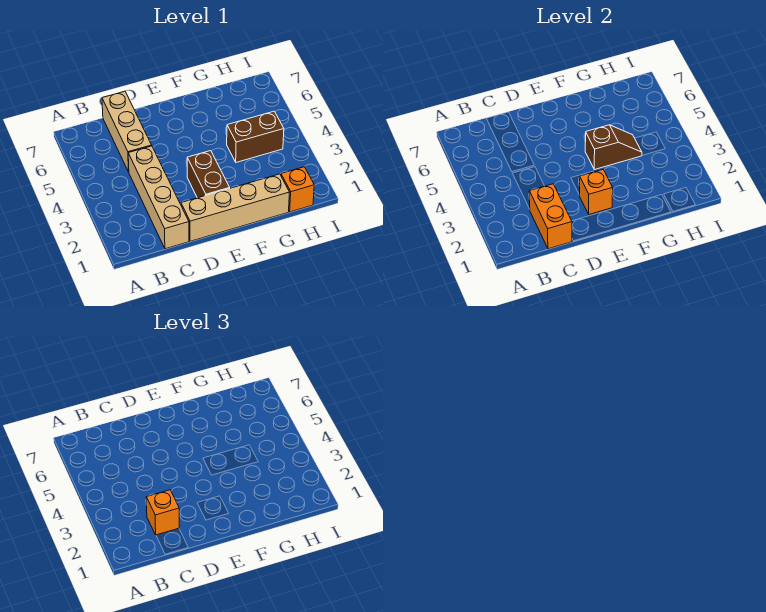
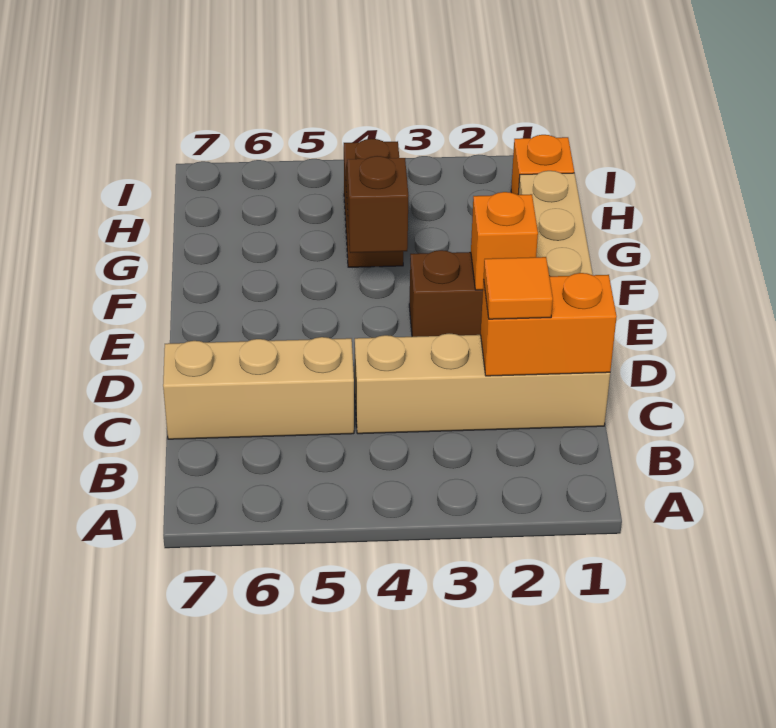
orange brick C2 level 3 -> orange tile C2 level 3

